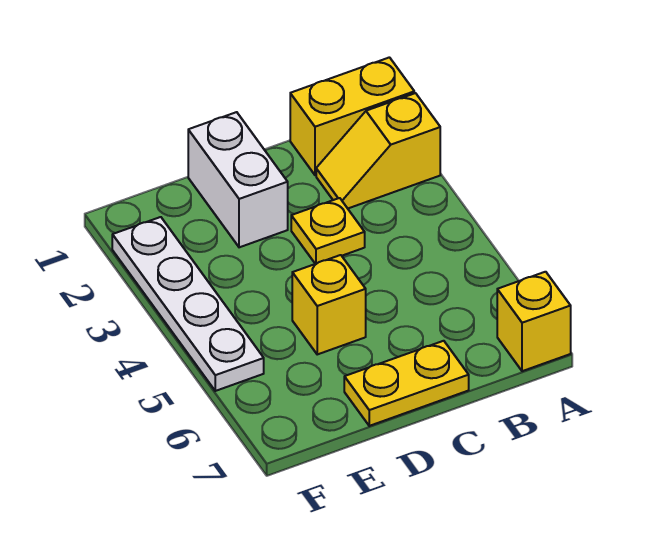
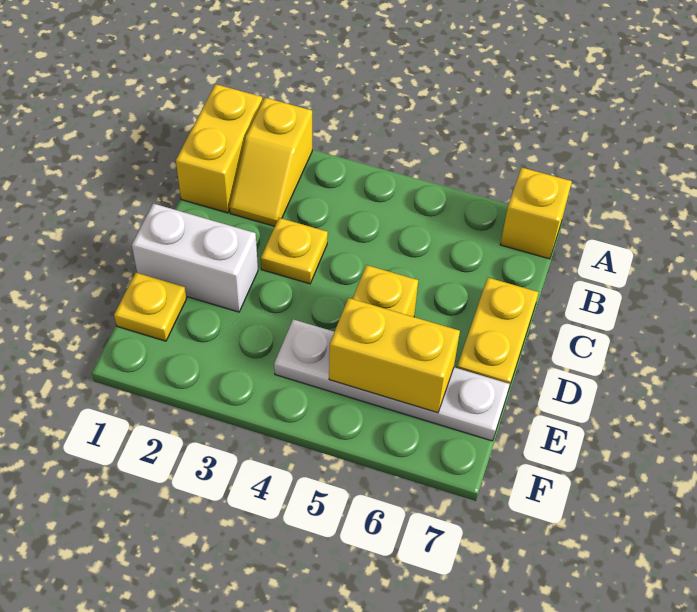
none -> yellow plate E1 level 1
none -> yellow brick E5:E6 level 2
white plate F2:F5 level 1 -> white plate E4:E7 level 1

